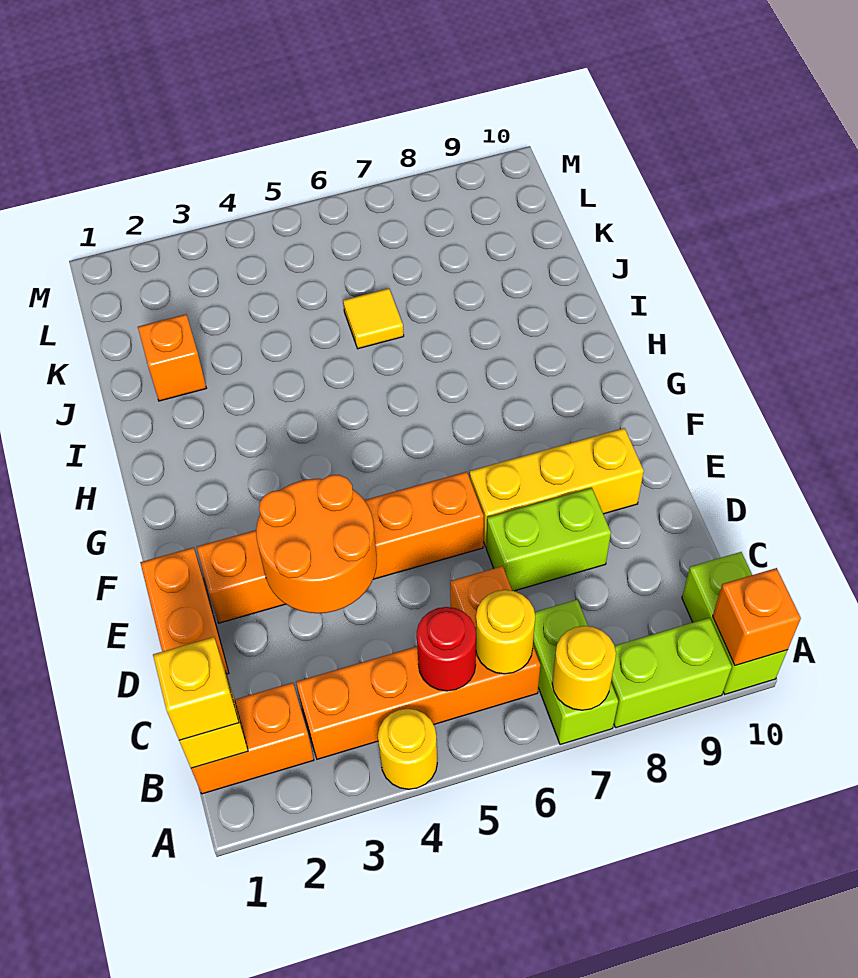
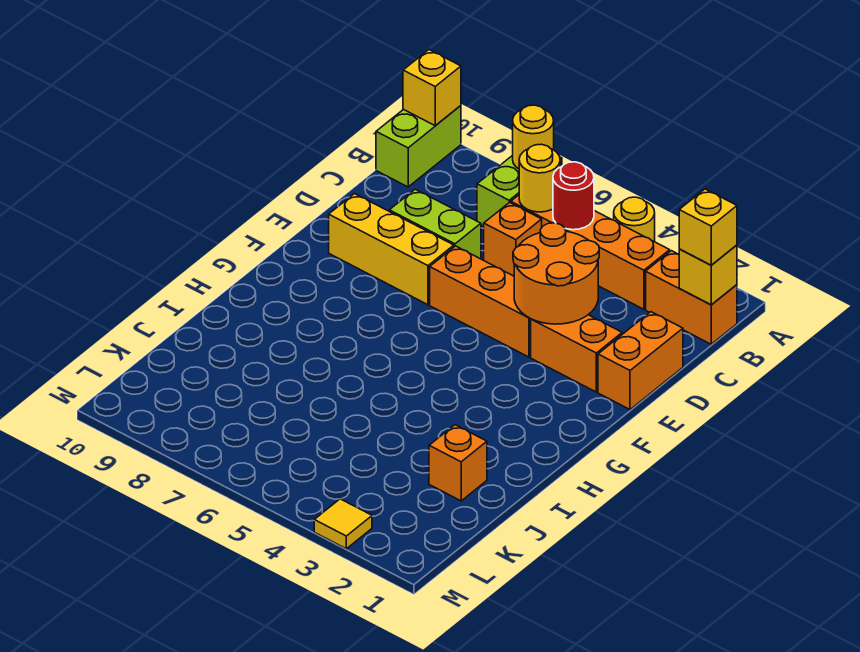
lime brick A8:A9 level 1 -> none
orange brick A10 level 2 -> yellow brick A10 level 2
yellow tile J6 level 1 -> yellow tile M3 level 1

